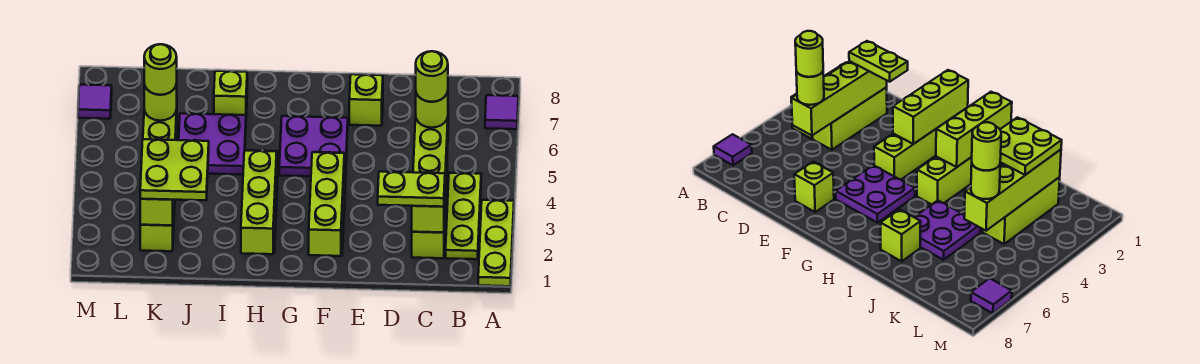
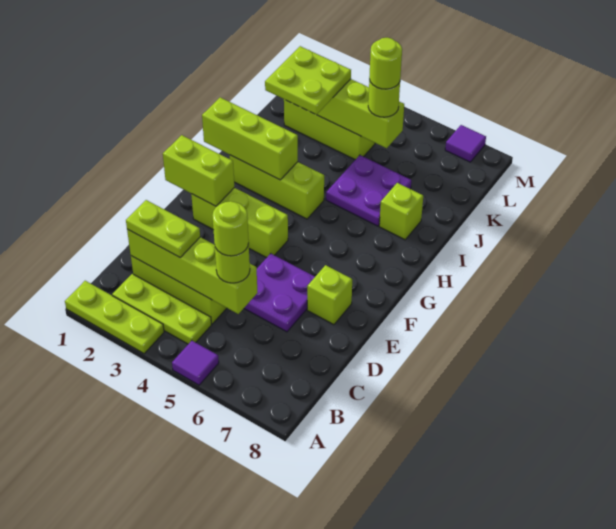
purple tile A7 level 1 -> purple tile A5 level 1
lime plate C2:D2 level 3 -> lime plate C2:C3 level 3
lime brick F1:F3 level 2 -> lime brick F1:F2 level 2
purple plate F5:G6 level 1 -> purple plate D5:E6 level 1

